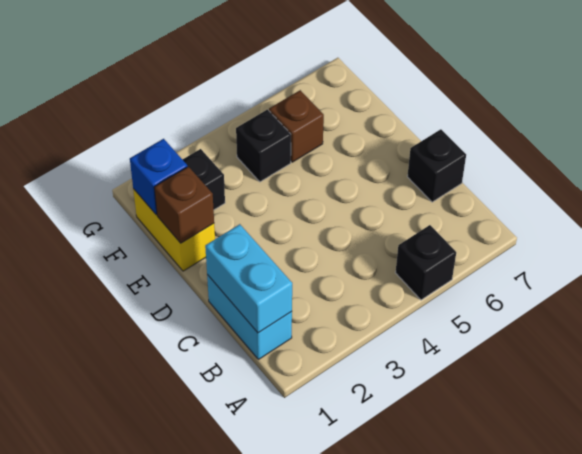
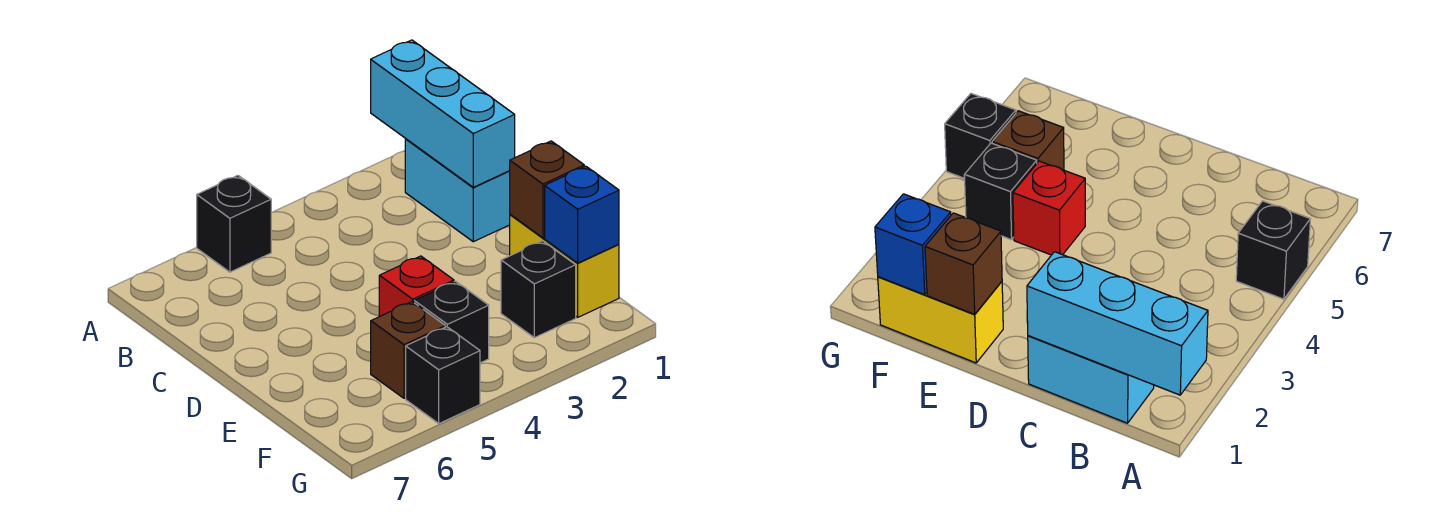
cyan brick B1:C1 level 2 -> cyan brick A1:C1 level 2
black brick C7 level 1 -> black brick G5 level 1
none -> red brick E4 level 1

